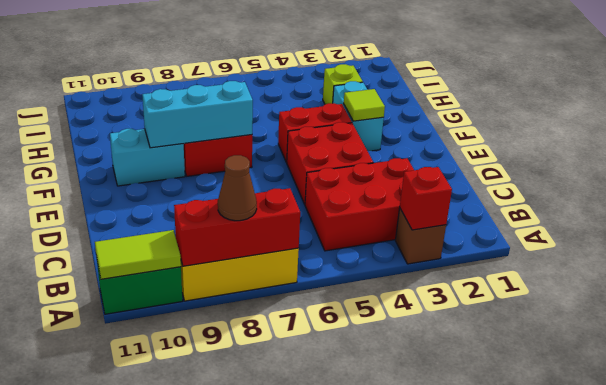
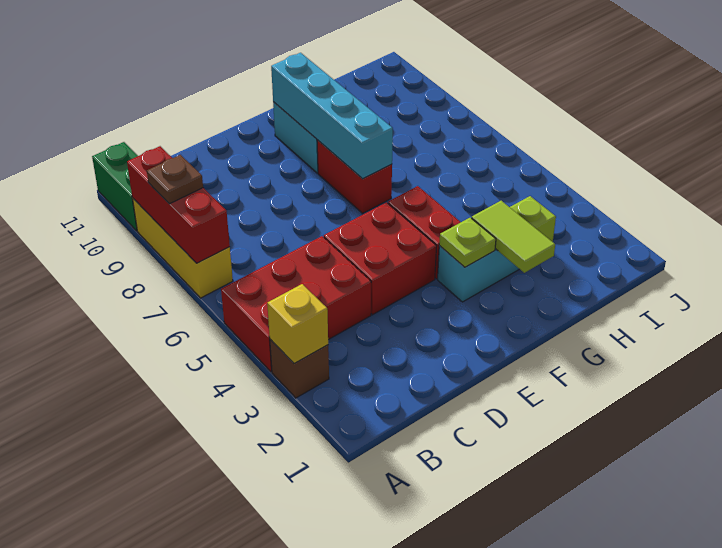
red brick A3 level 2 -> yellow brick A3 level 2
brown cone A8 level 3 -> brown plate A8 level 3
lime tile A10:A11 level 2 -> lime tile G2:G3 level 2
red brick B3:C5 level 1 -> red brick A4:C5 level 1
lime tile F3 level 2 -> lime plate F3 level 2
cyan brick F7:F9 level 2 -> cyan brick F7:F10 level 2

